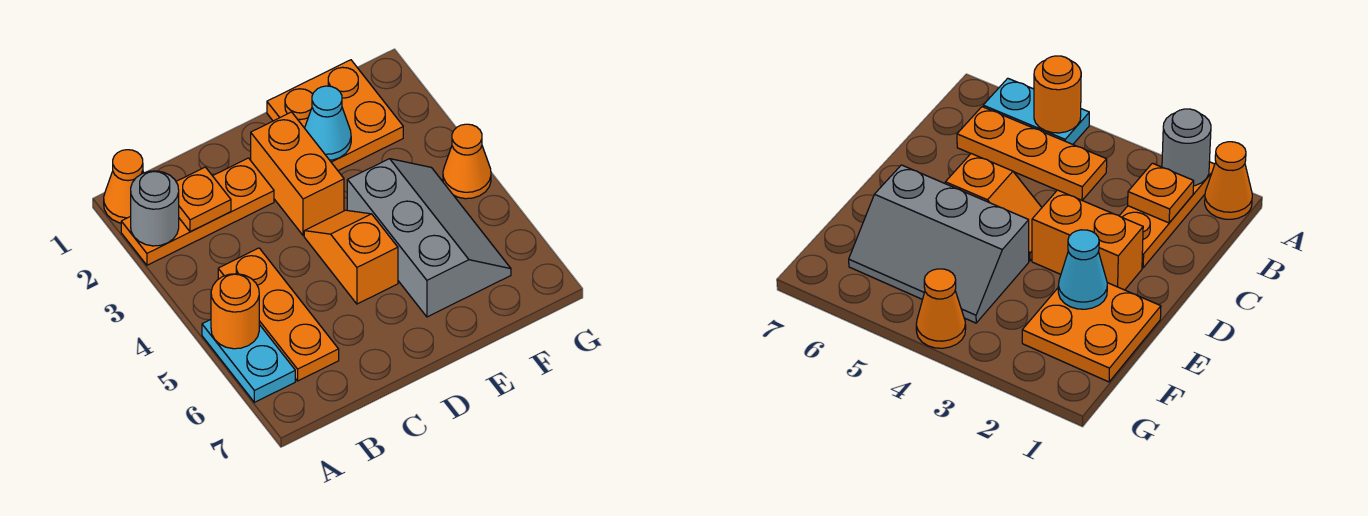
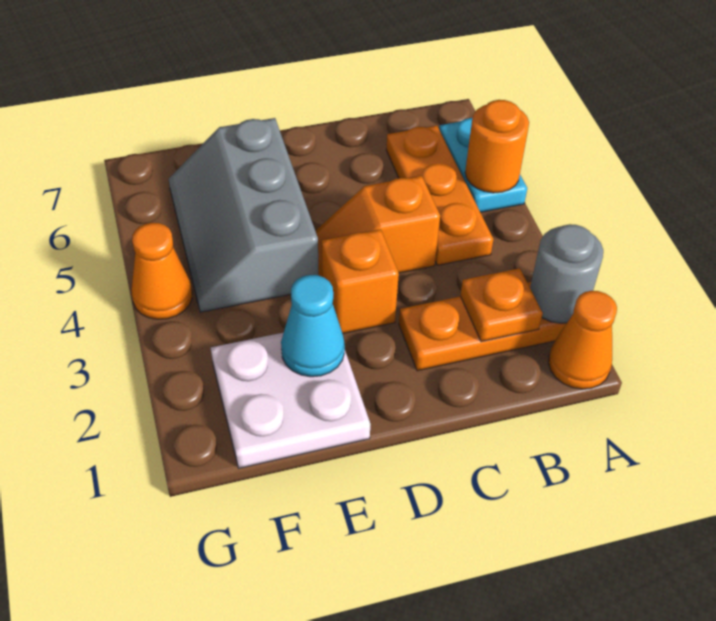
orange brick D2:D3 level 1 -> orange brick D3 level 1
orange slope D4:D5 level 1 top 5 -> orange slope C4:D4 level 1 top C
orange plate E1:F2 level 1 -> white plate E1:F2 level 1

